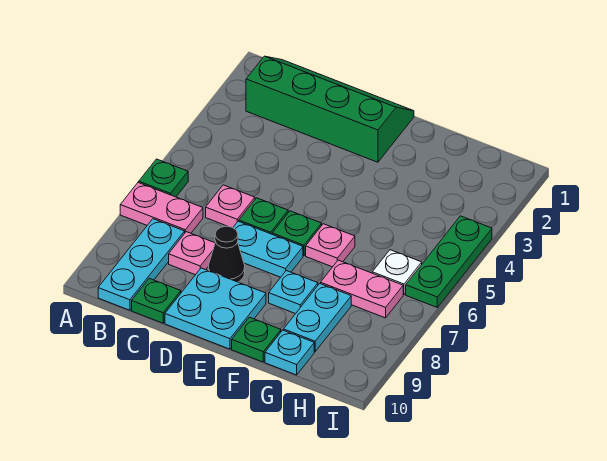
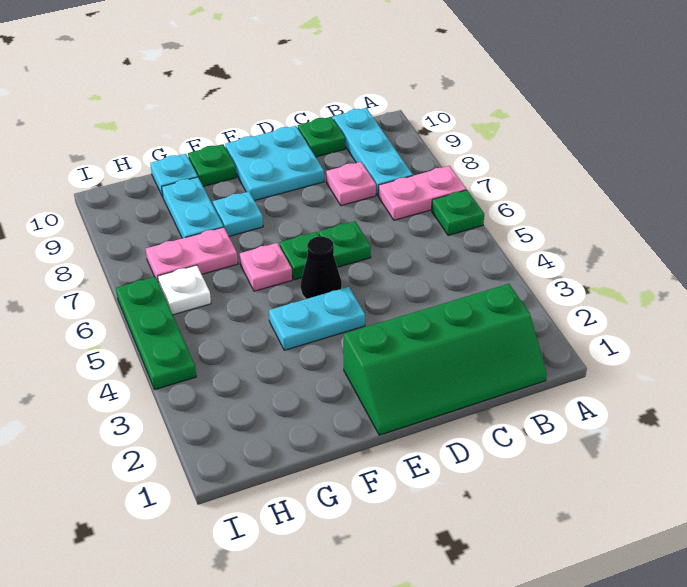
pink plate C6 level 1 -> none
cyan plate D7:E7 level 1 -> cyan plate E4:F4 level 1
black cone D8 level 1 -> black cone E5 level 1

